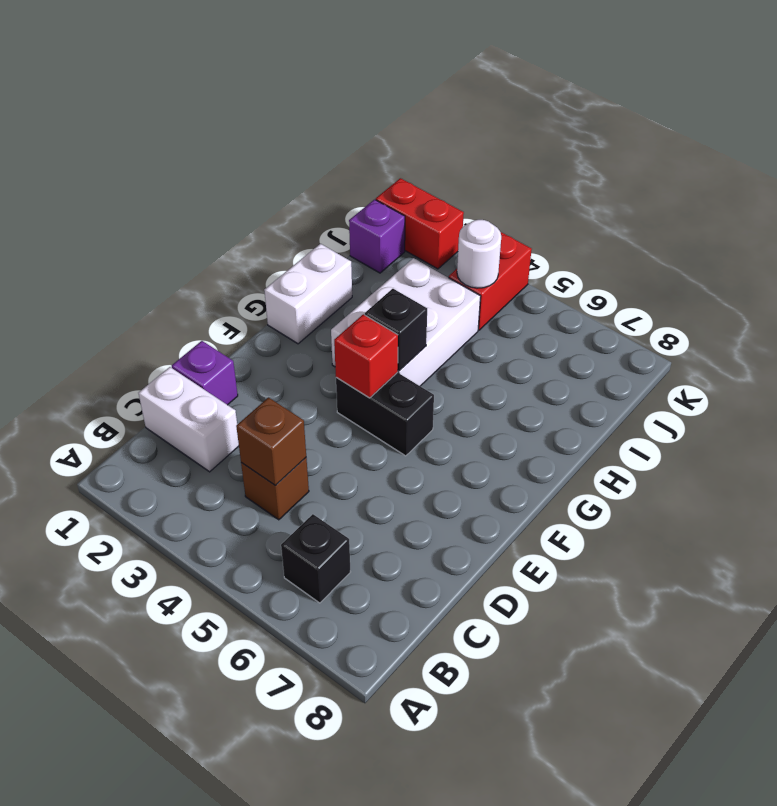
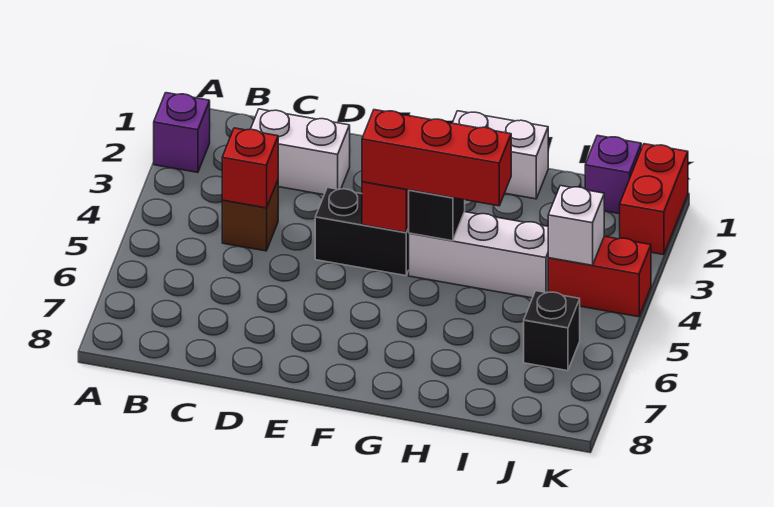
black brick B6 level 1 -> black brick J6 level 1
white brick C1:C2 level 1 -> white brick C2:D2 level 1
brown brick C4 level 2 -> red brick C4 level 2
purple brick D1 level 1 -> purple brick A2 level 1
black brick F4:F5 level 1 -> black brick E4:F4 level 1
none -> red brick F4:H4 level 3
white brick G3:I4 level 1 -> white brick G4:I4 level 1
white round brick J4 level 2 -> white brick J4 level 2

